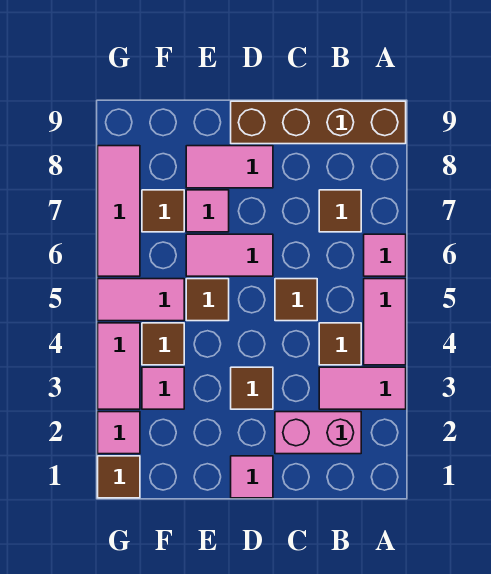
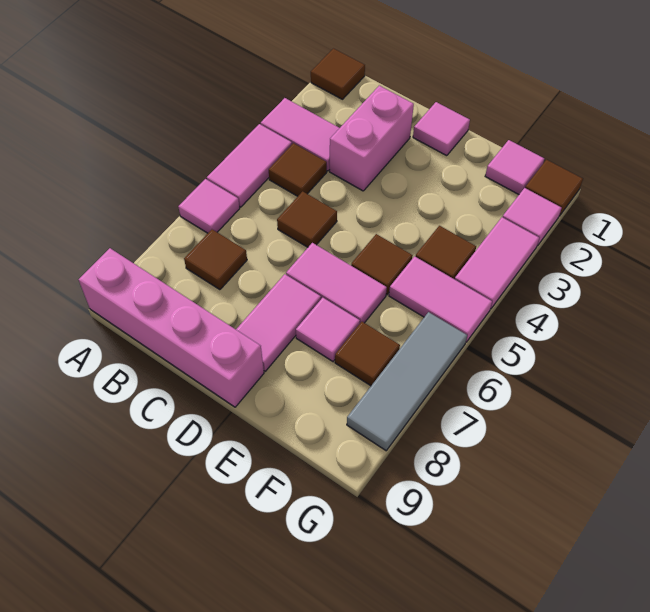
brown brick A9:D9 level 1 -> pink brick A9:D9 level 1
pink brick B2:C2 level 1 -> pink brick C2:C3 level 1
brown tile D3 level 1 -> brown tile A1 level 1
pink tile D8:E8 level 1 -> pink tile D7:D8 level 1
pink tile F3 level 1 -> pink tile F1 level 1
pink tile G6:G8 level 1 -> grey tile G6:G8 level 1

